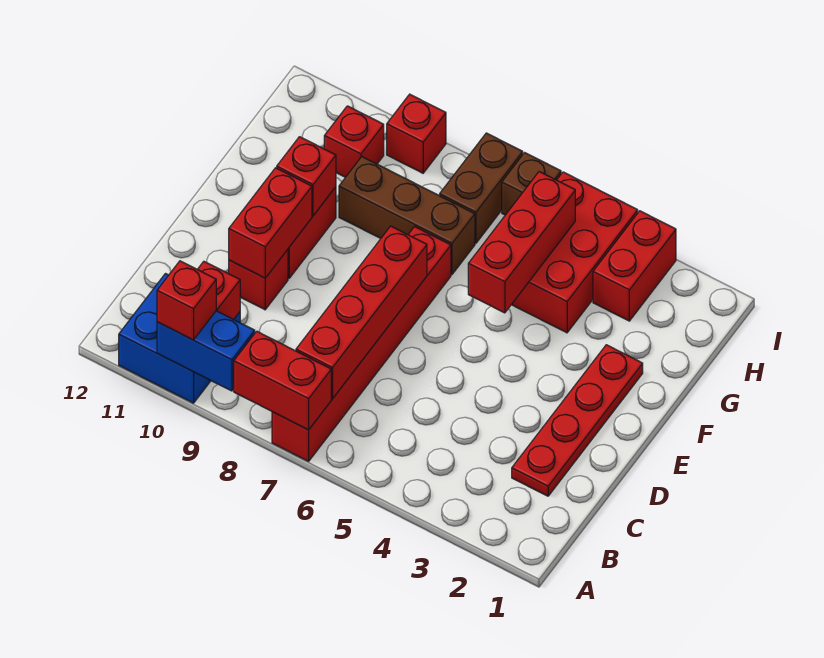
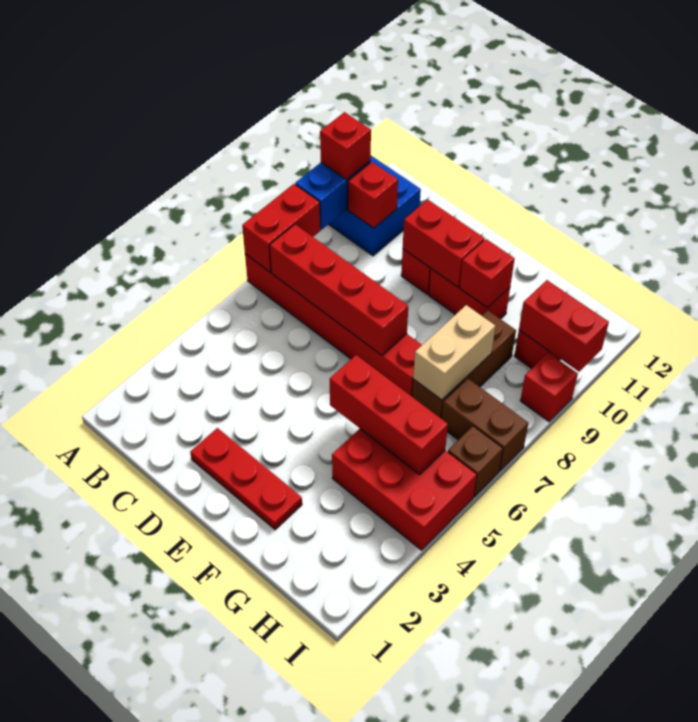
red plate C2:F2 level 1 -> red plate D2:F2 level 1
none -> tan brick G7:G8 level 2
red brick H3:I3 level 1 -> red brick H10:I10 level 2

